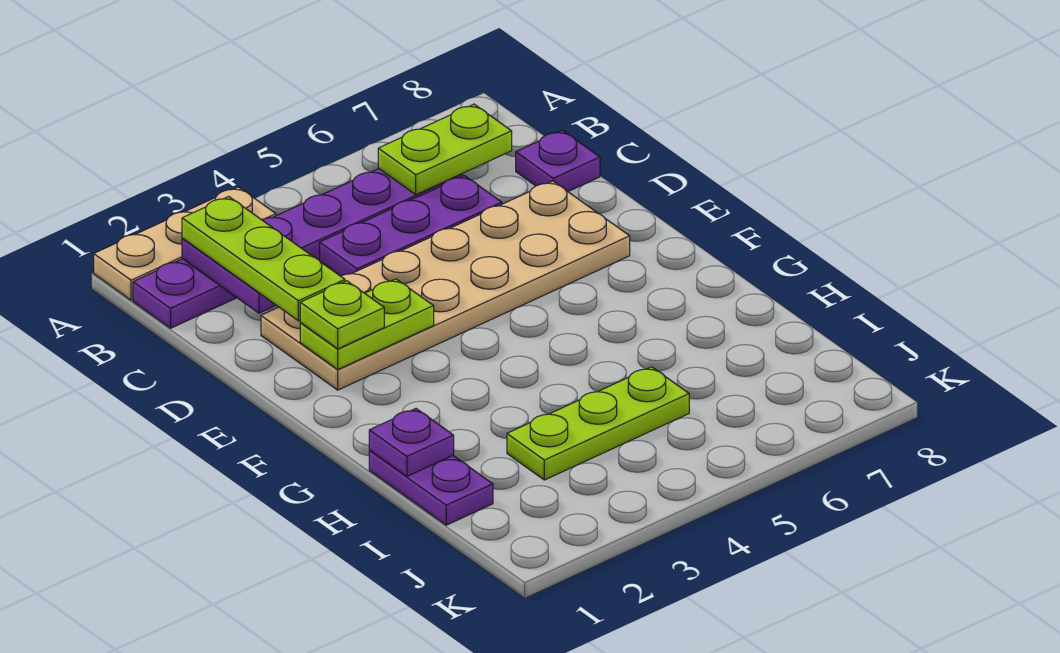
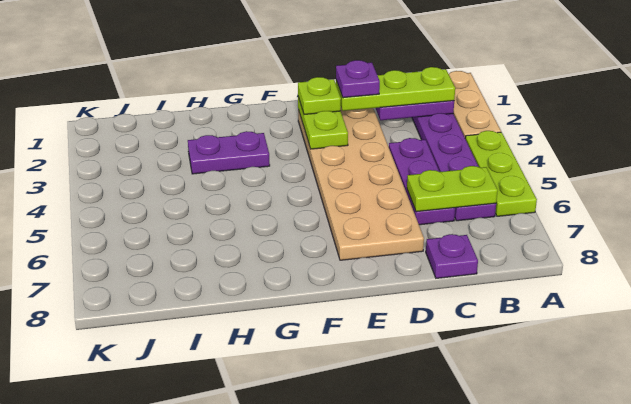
lime plate B6:B7 level 2 -> lime plate B6:C6 level 2
purple plate H1:I1 level 1 -> purple plate G3:H3 level 1
purple plate H1 level 2 -> purple plate D2 level 4
lime plate I3:I5 level 1 -> lime plate A4:A6 level 1

